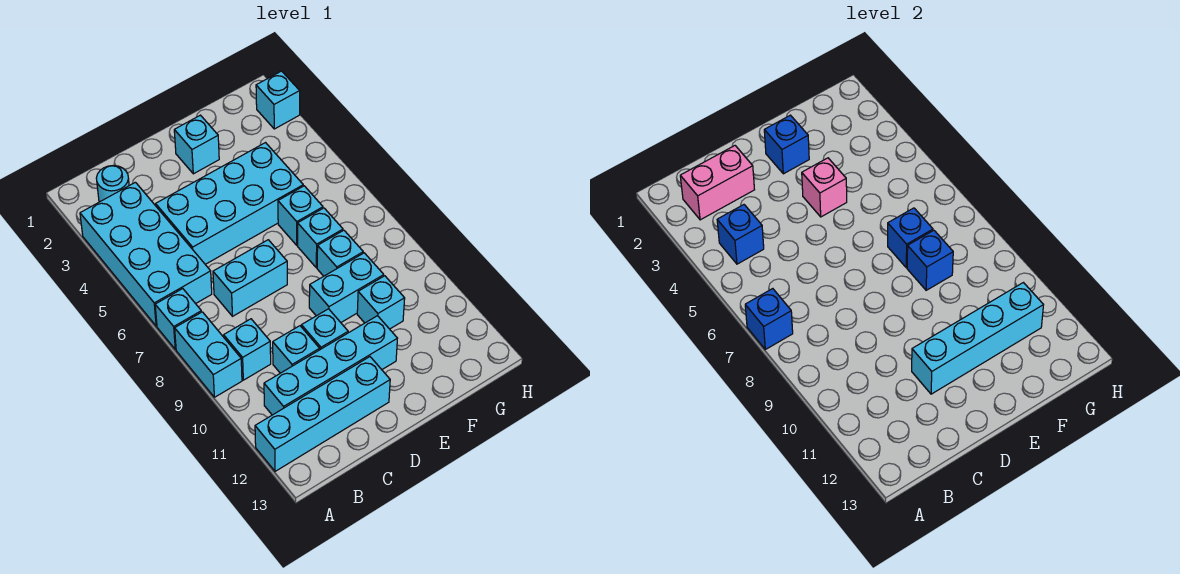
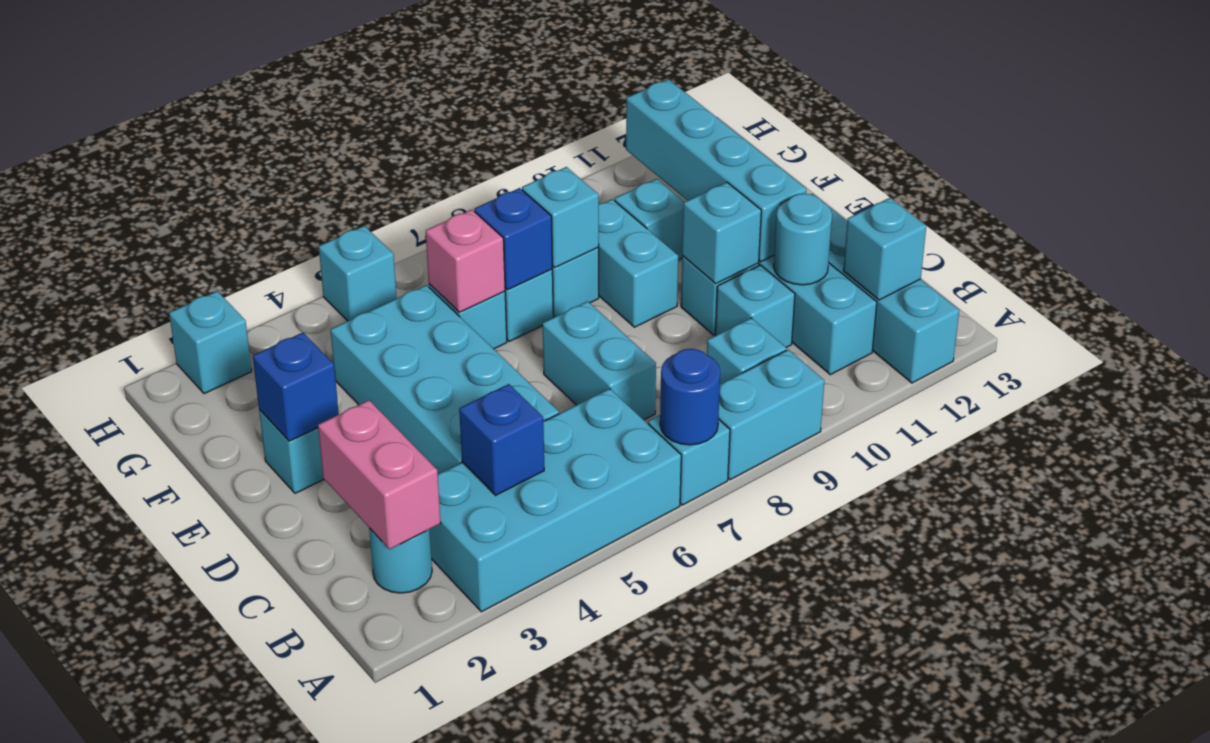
blue brick A7 level 2 -> blue round brick A7 level 2
none -> cyan brick B12 level 2
none -> cyan round brick C11 level 2
none -> cyan brick D10 level 2
pink brick E4 level 2 -> pink brick F6 level 2
blue brick F8 level 2 -> cyan brick F8 level 2
none -> cyan brick H5 level 1

